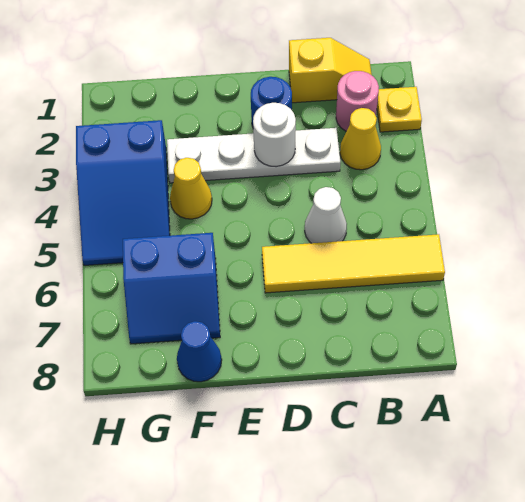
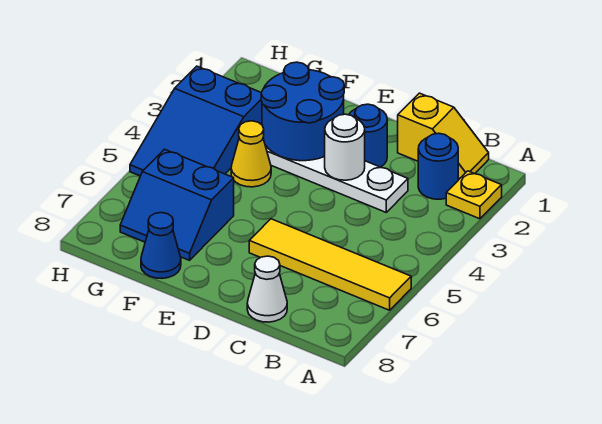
pink round brick B2 level 1 -> blue round brick B2 level 1
yellow cone B3 level 1 -> none
white cone C5 level 1 -> white cone C8 level 1
none -> blue round brick E2:F3 level 2

